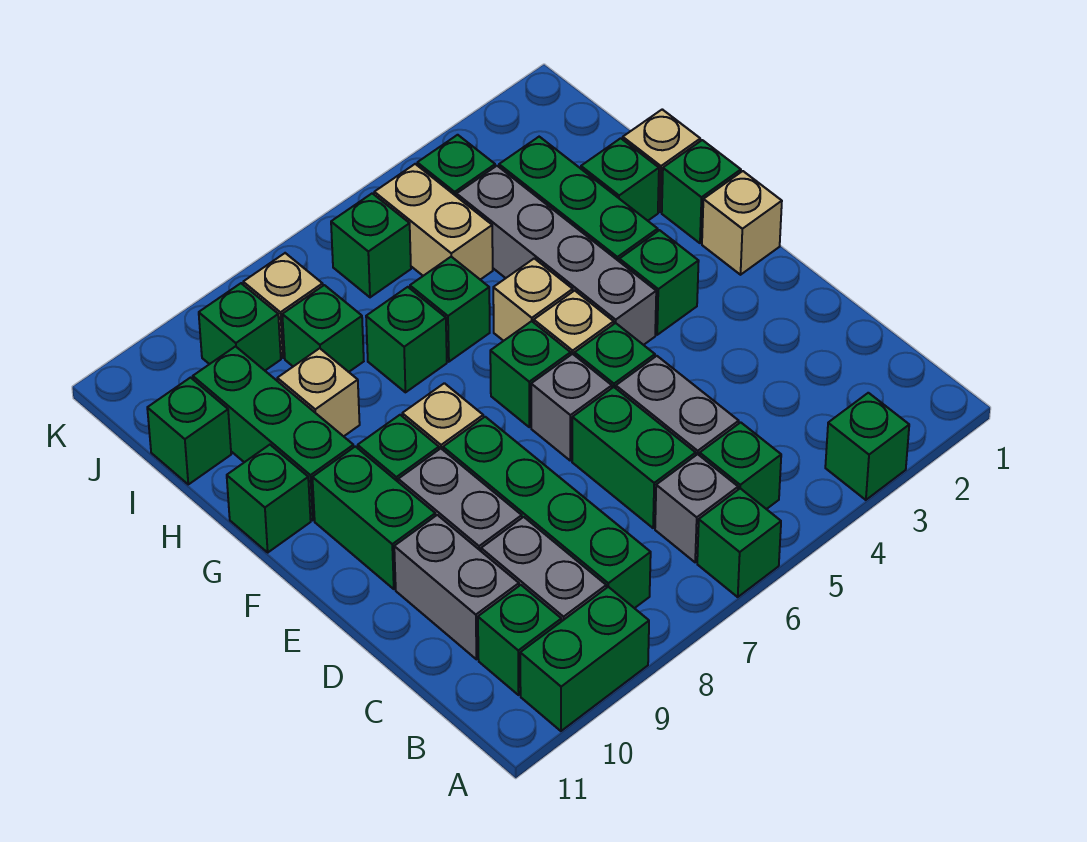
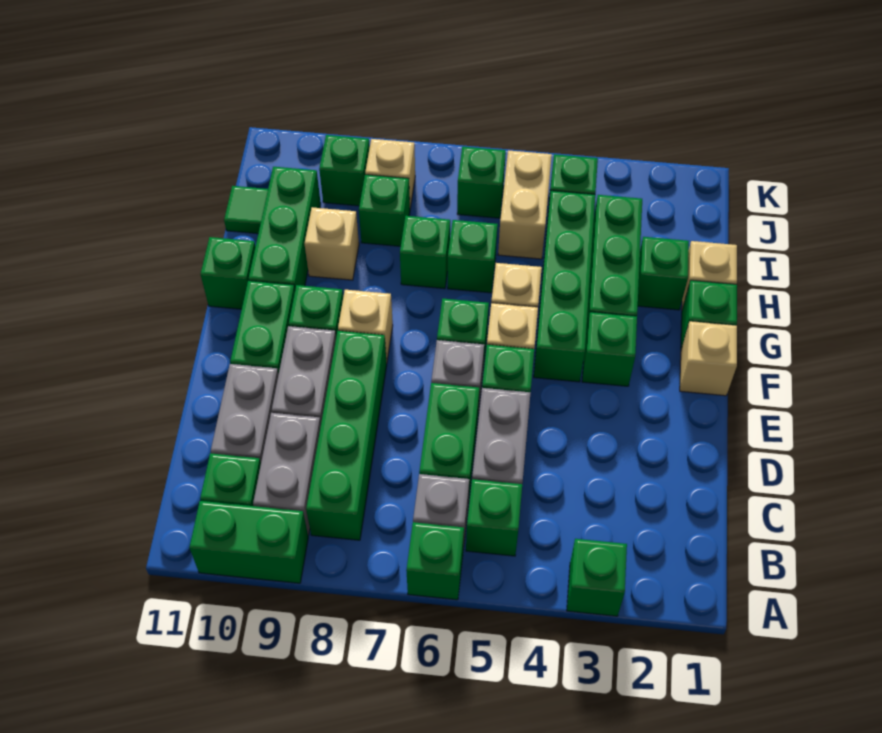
grey brick F4:I4 level 1 -> green brick F4:I4 level 1
green brick I11 level 1 -> green tile I11 level 1

